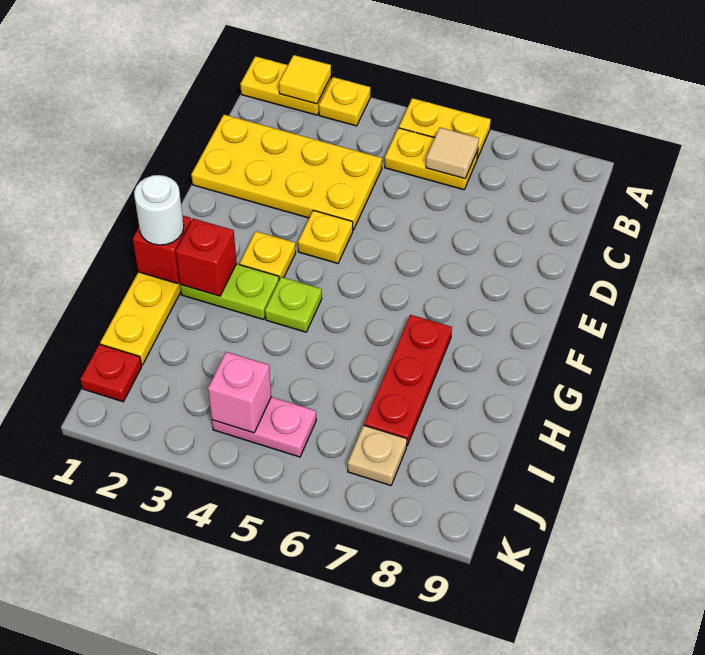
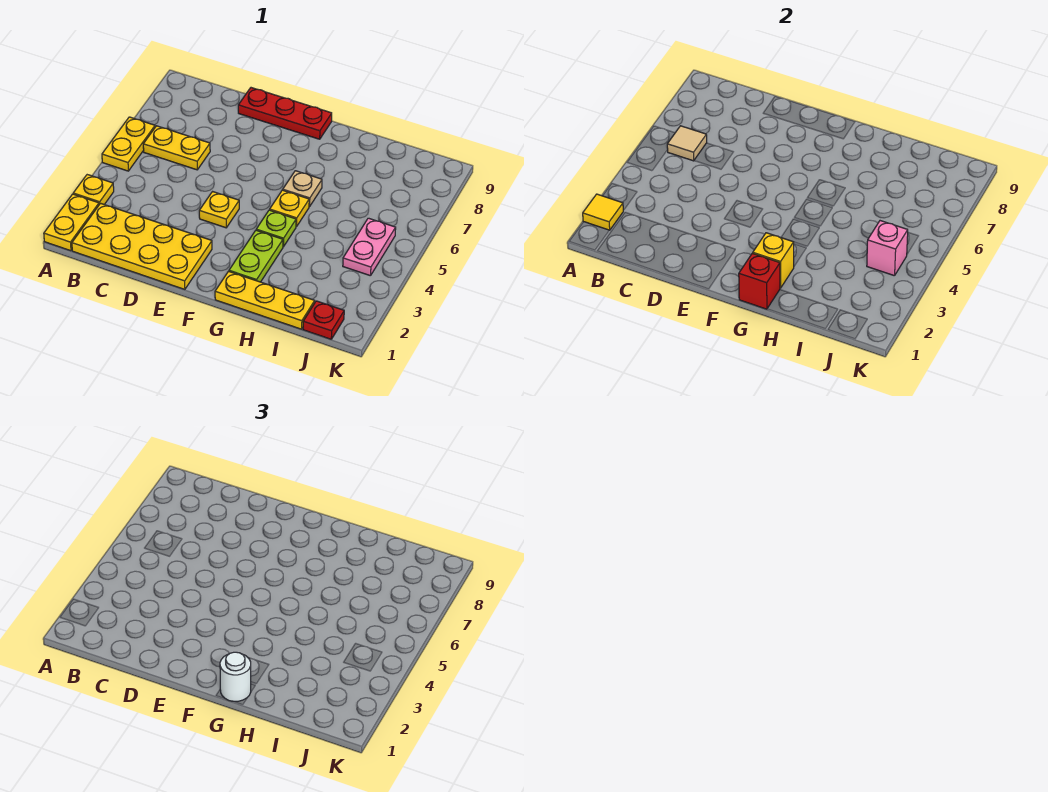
yellow plate B5:B6 level 1 -> yellow plate B6:C6 level 1
yellow plate C1:D4 level 1 -> yellow plate B1:E2 level 1
yellow plate F3 level 1 -> yellow plate G5 level 1
red brick G2 level 2 -> yellow brick G2 level 2
red plate G7:I7 level 1 -> red plate D9:F9 level 1
tan plate J7 level 1 -> tan plate G6 level 1

